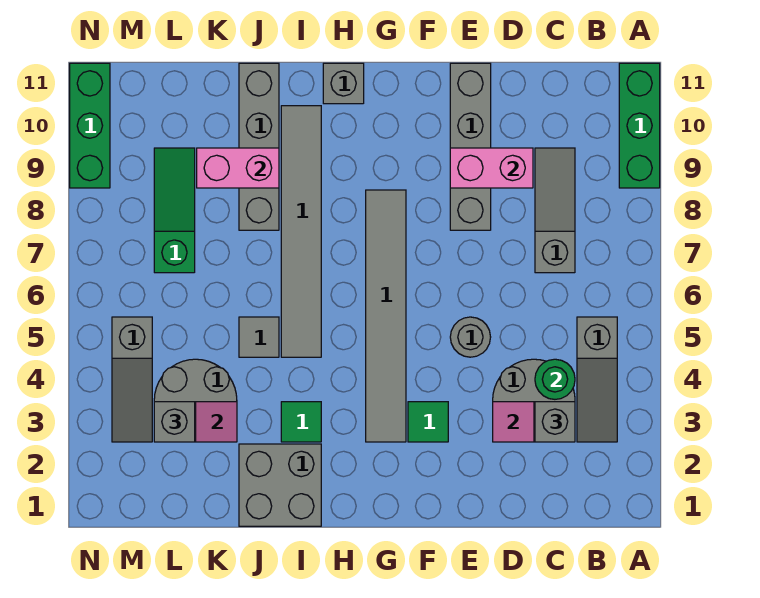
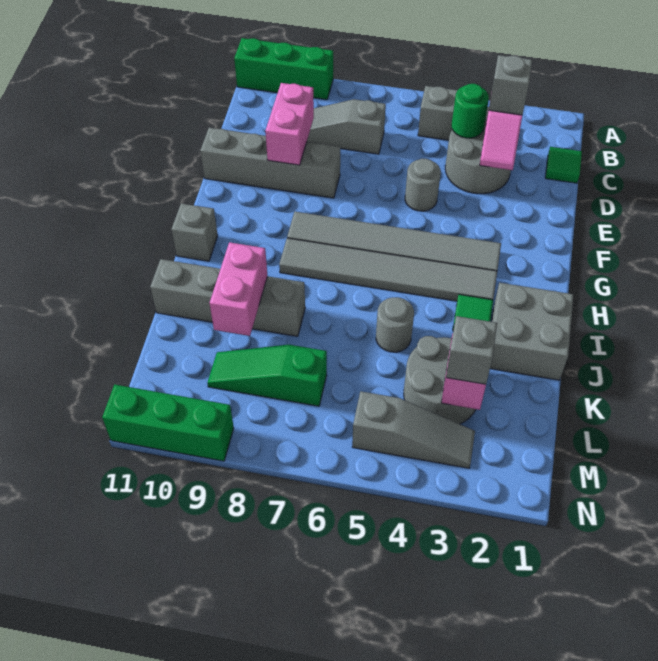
green tile F3 level 1 -> green tile C1 level 1
grey tile I5:I10 level 1 -> grey tile H3:H8 level 1
grey tile J5 level 1 -> grey round brick J5 level 1

